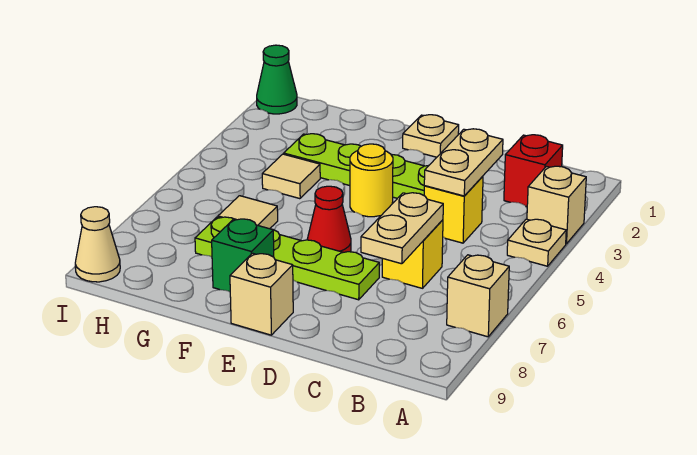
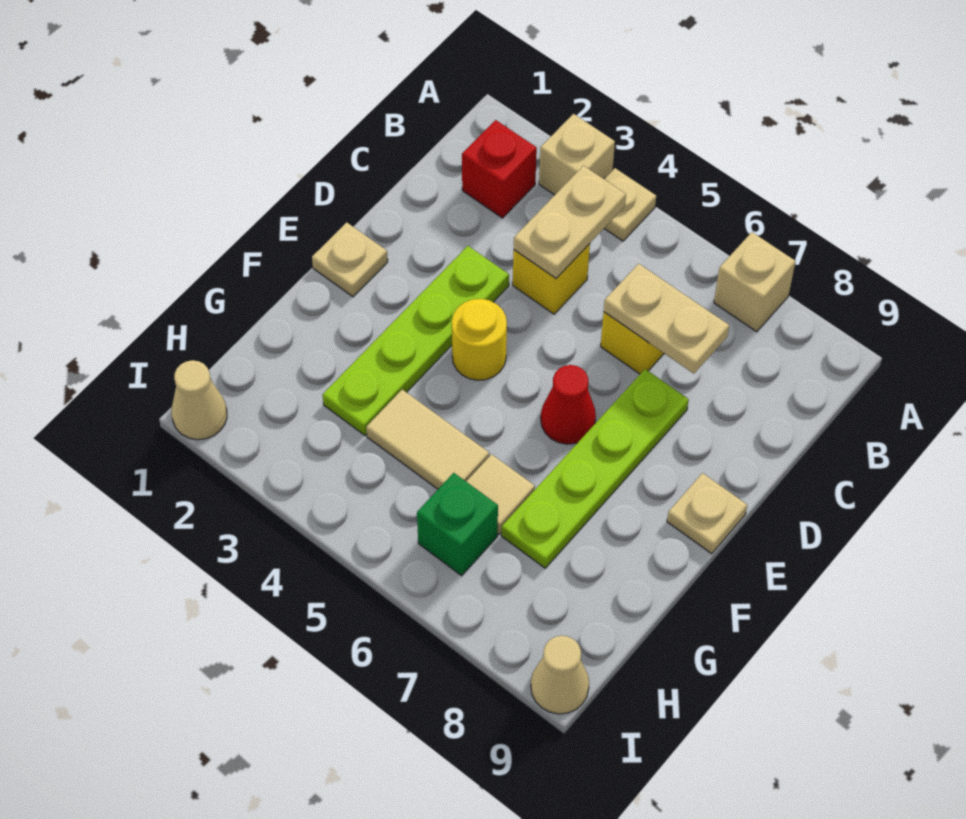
tan plate C3:C4 level 2 -> tan plate B4:C4 level 2
tan brick E9 level 1 -> tan plate E9 level 1
green brick F8 level 1 -> green brick H6 level 1
tan tile G4 level 1 -> tan tile G4:G5 level 1
green cone I1 level 1 -> tan cone I1 level 1

